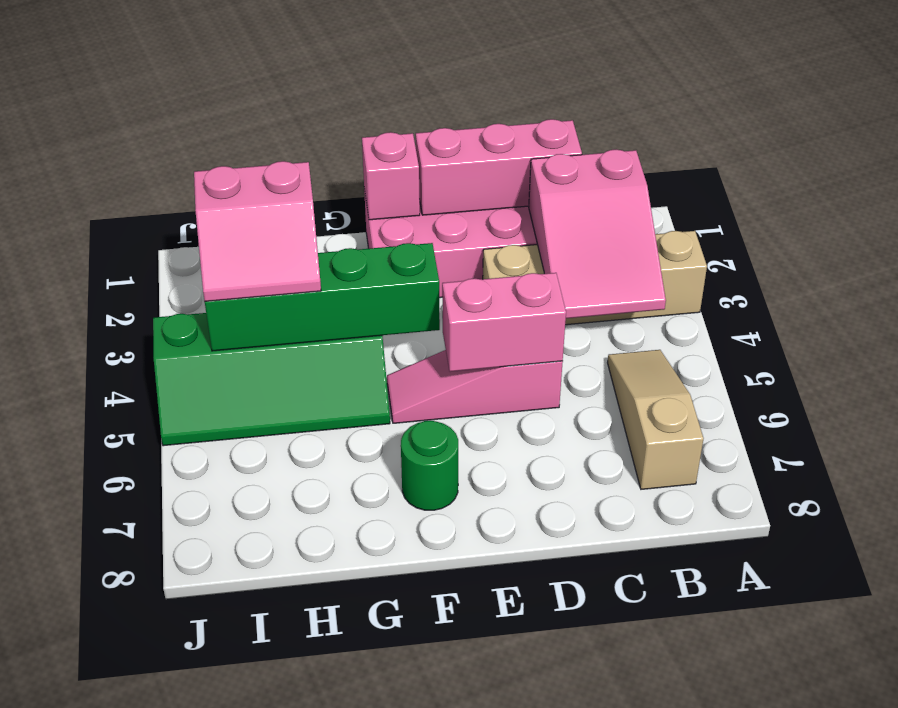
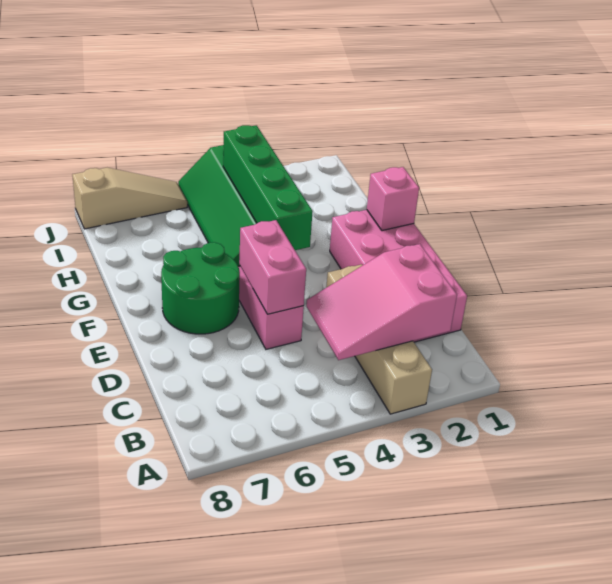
tan slope B5:B7 level 1 top 7 -> tan slope J6:J8 level 1 top 8
pink brick C1:E1 level 2 -> none
green round brick F7 level 1 -> green round brick E6:F7 level 1
pink slope H3:I4 level 3 top 3 -> none

